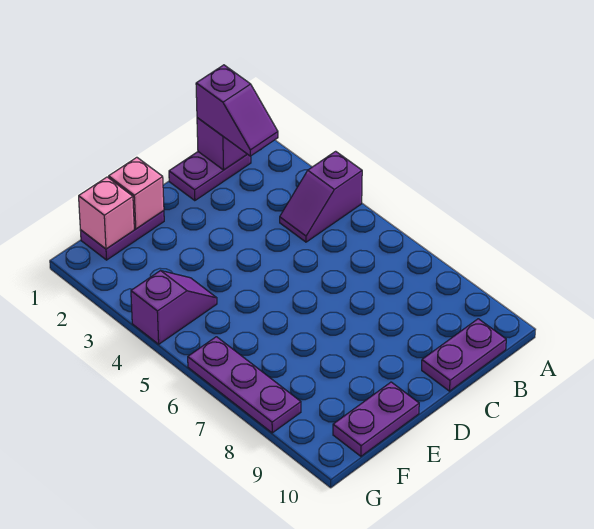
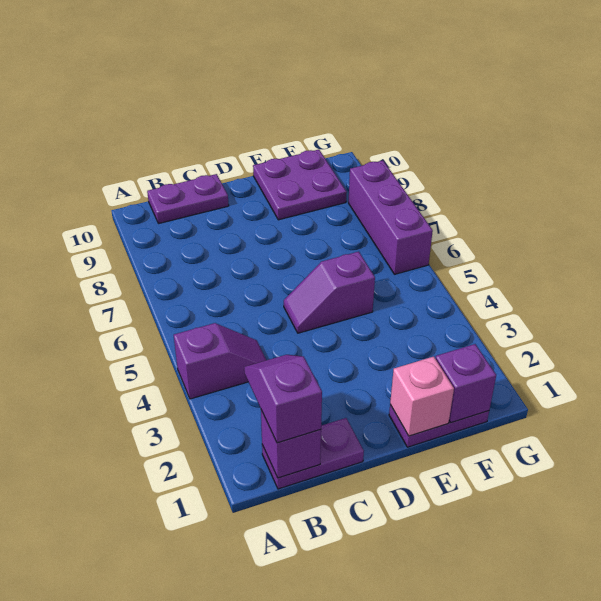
purple plate E10:F10 level 1 -> purple plate E9:F10 level 1
pink brick F1 level 2 -> purple brick F1 level 2
purple slope F4:G4 level 1 top G -> purple slope D5:E5 level 1 top E
purple plate G6:G8 level 1 -> purple brick G6:G8 level 1

